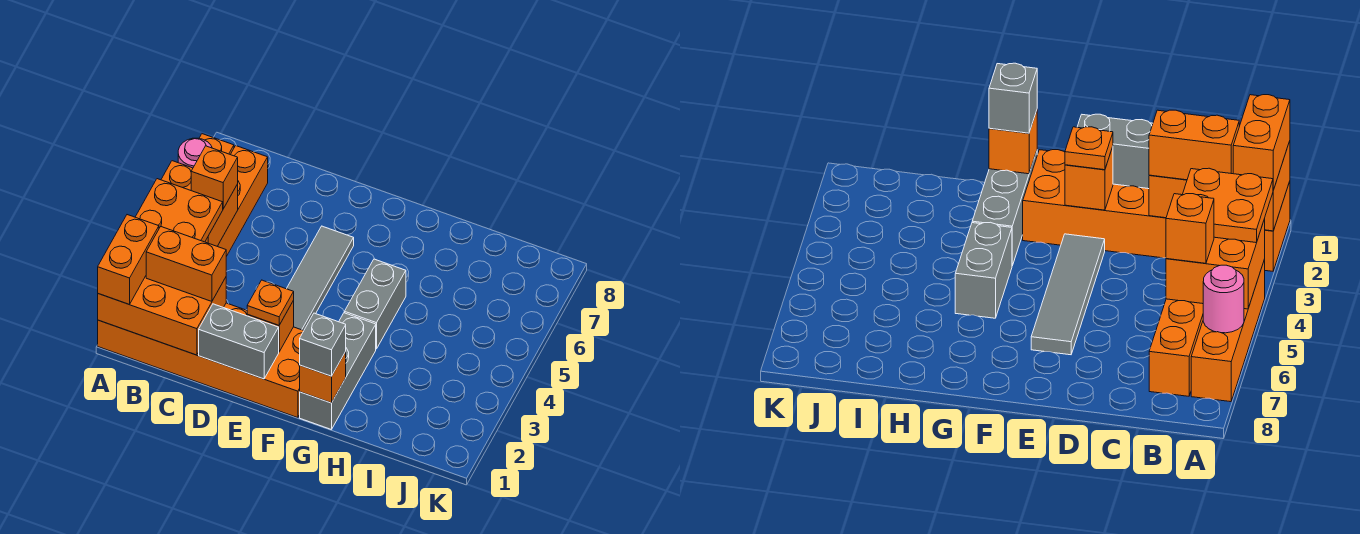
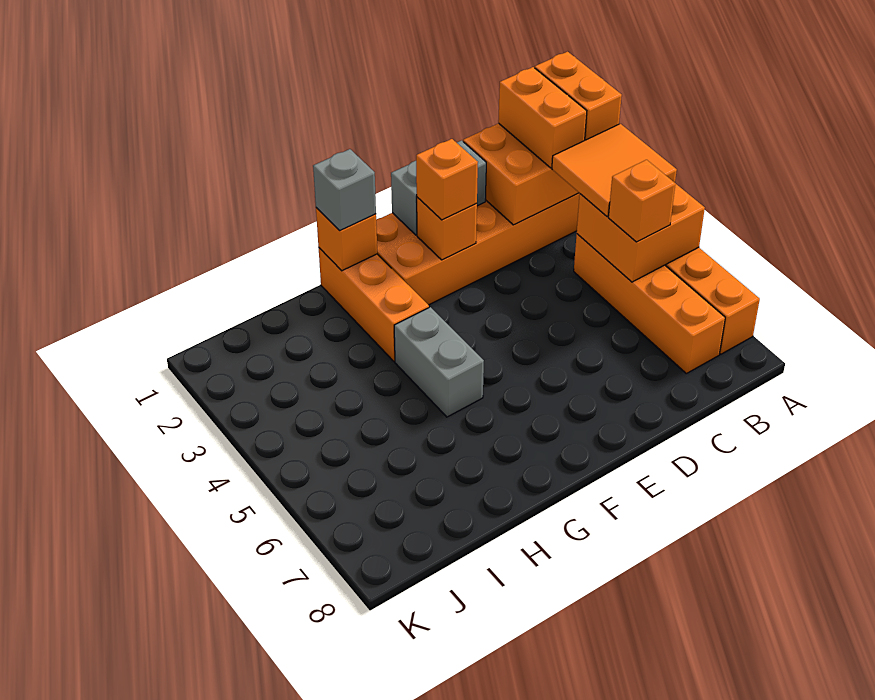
orange plate A3:B4 level 3 -> orange tile A3:B4 level 3
pink round brick A6 level 2 -> none
orange brick B2:C2 level 3 -> orange brick B1:B2 level 3
orange plate E2 level 3 -> orange brick E2 level 3
grey tile E3:E6 level 1 -> none
grey brick G1:G3 level 1 -> orange brick G1:G3 level 1

